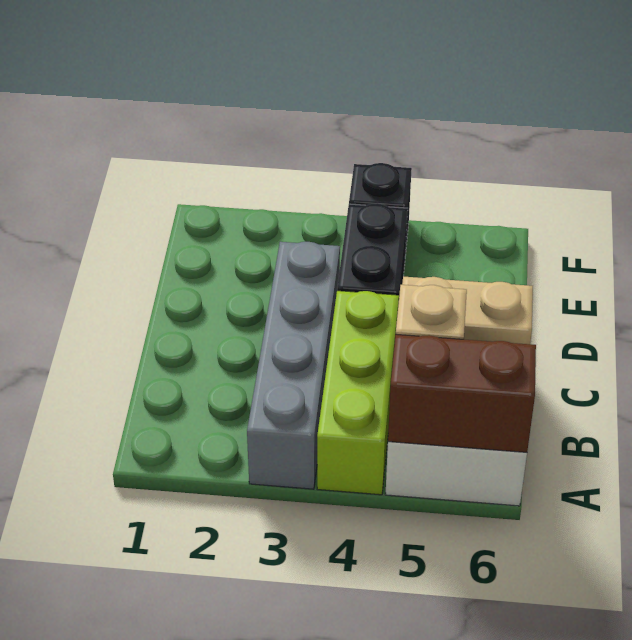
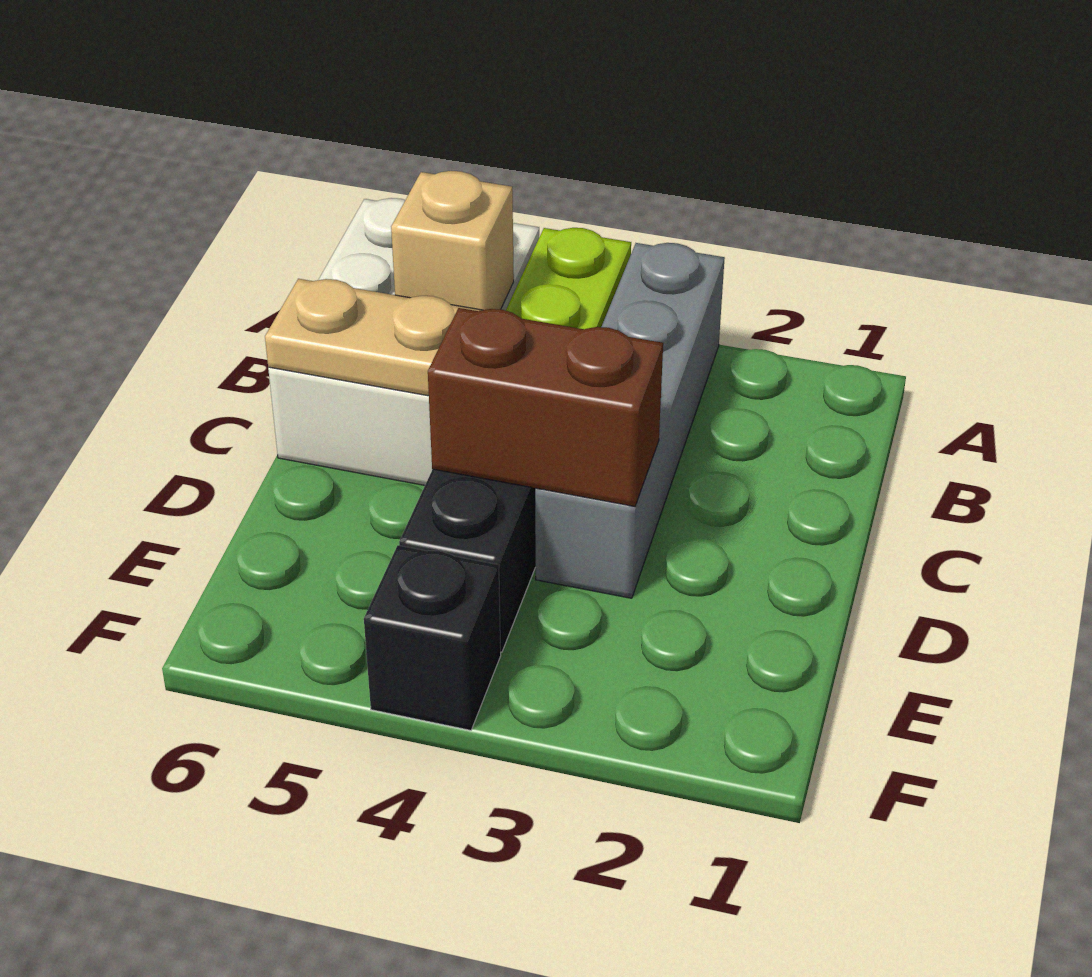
brown brick A5:A6 level 2 -> brown brick D3:D4 level 2

